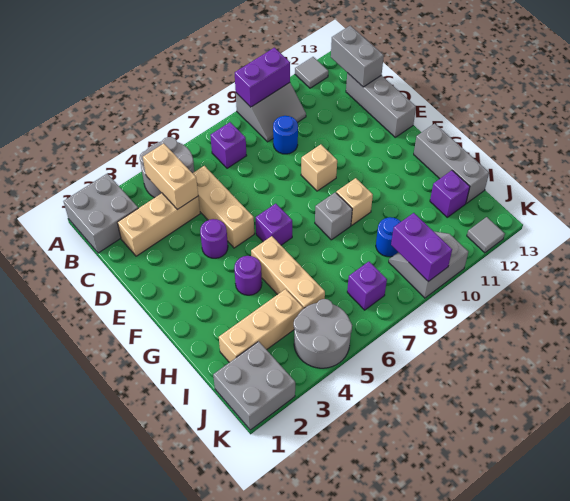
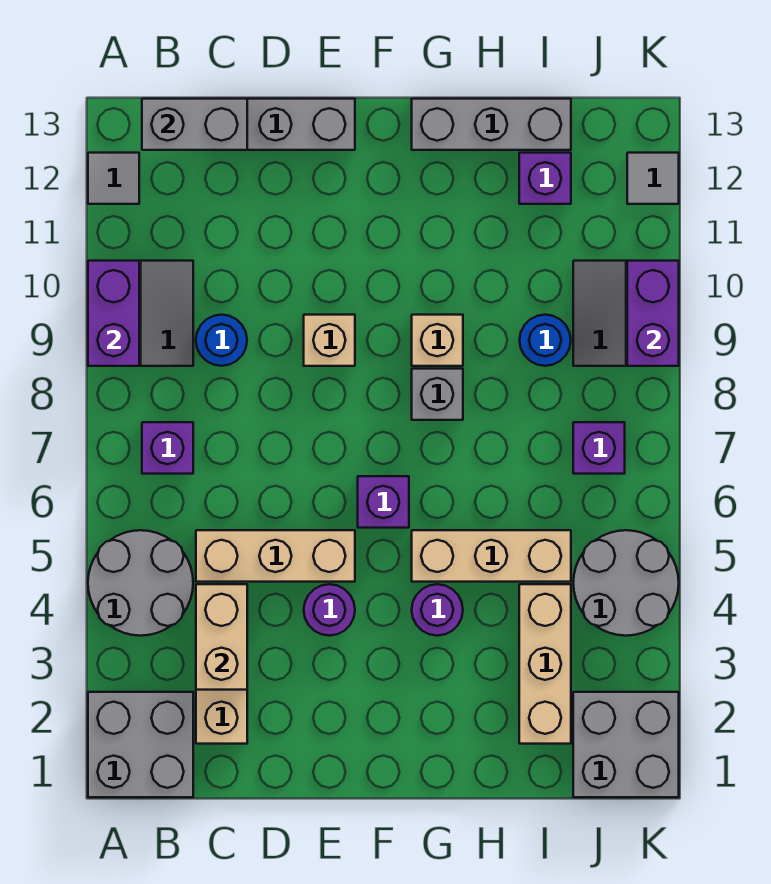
tan brick B4:C4 level 2 -> tan brick C3:C4 level 2
purple brick J9:K9 level 2 -> purple brick K9:K10 level 2

